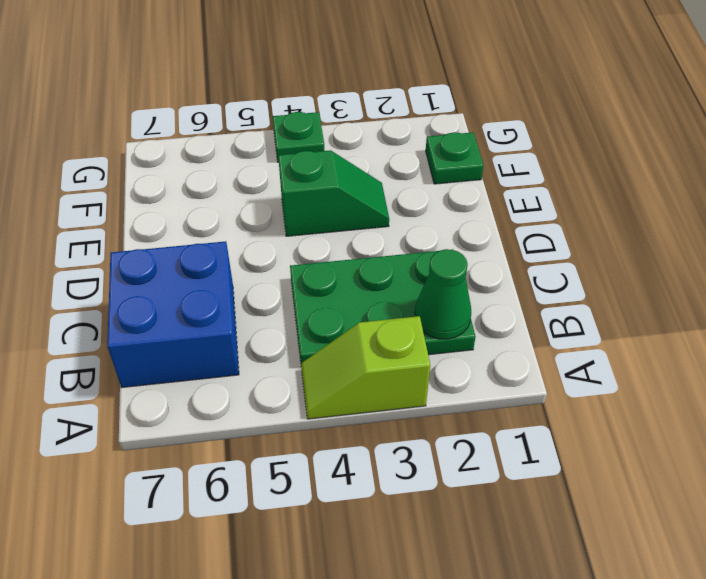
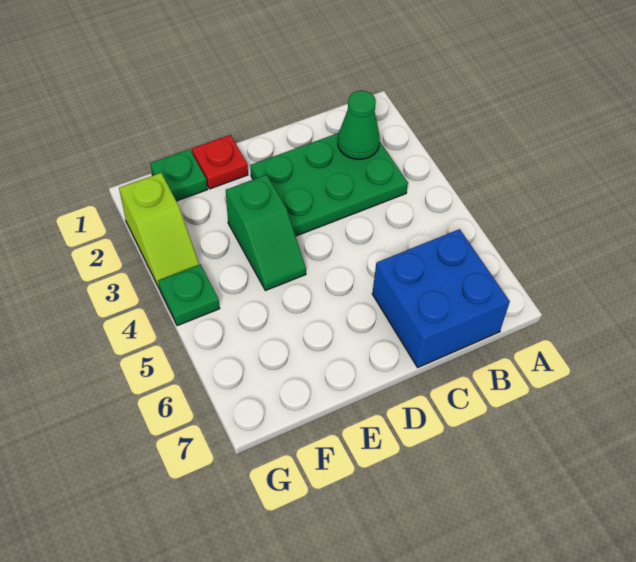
lime slope A3:A4 level 1 top 3 -> lime slope G2:G3 level 1 top 2
green plate B2:C4 level 1 -> green plate B2:D3 level 1
none -> red plate E1 level 1
green slope E3:E4 level 1 top 4 -> green slope E3:E4 level 1 top 3

